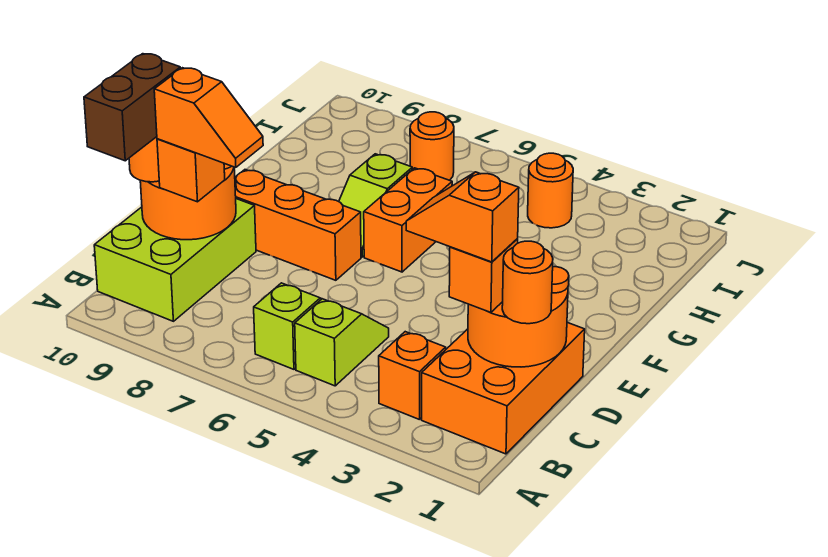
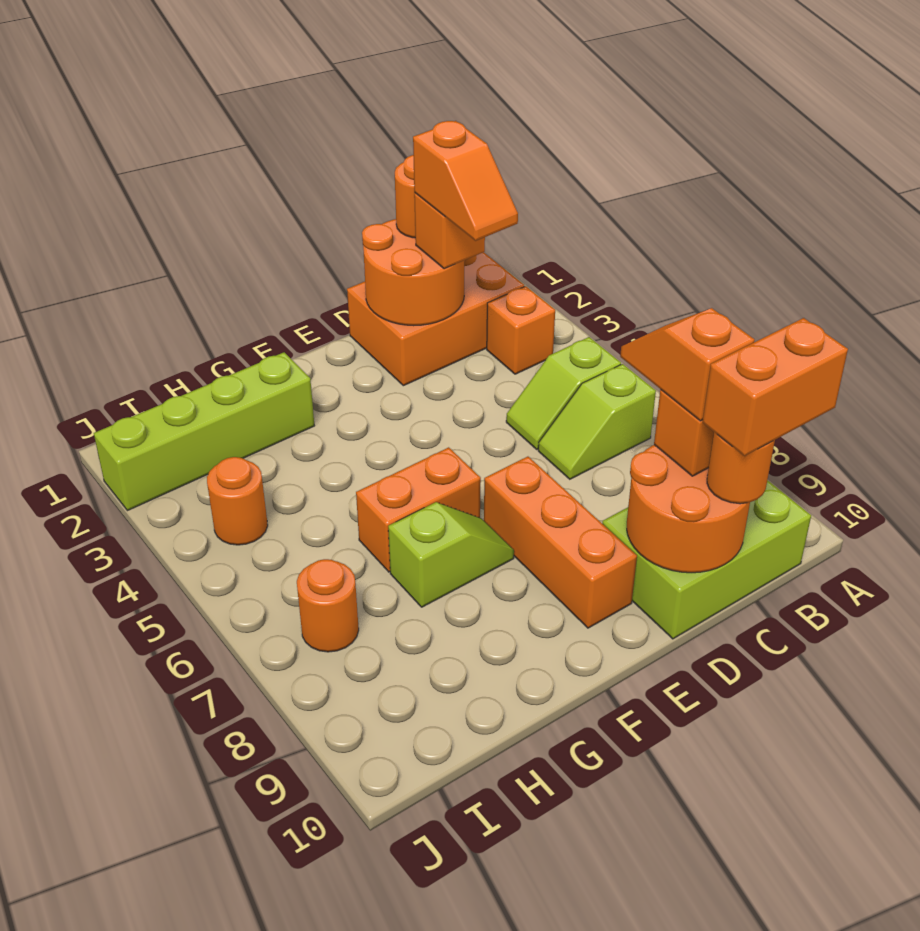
brown brick B10:C10 level 4 -> orange brick B10:C10 level 4
none -> lime brick G2:J2 level 1

